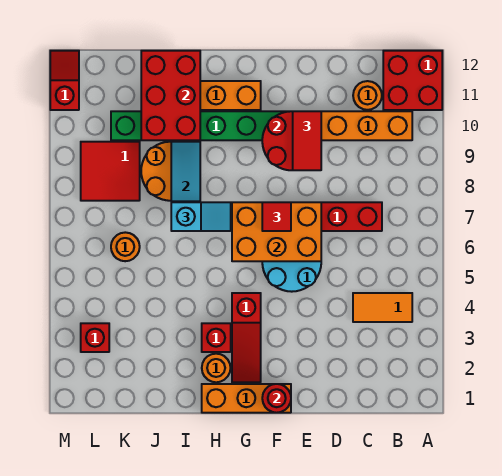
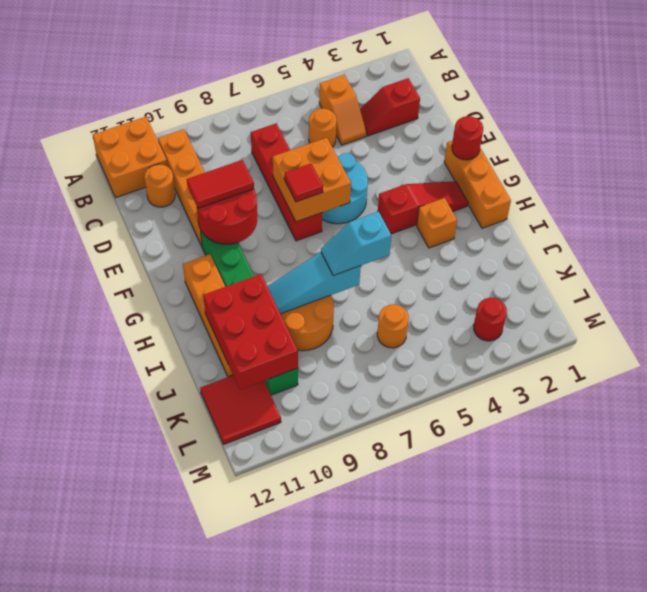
red brick A11:B12 level 1 -> orange brick A11:B12 level 1
orange tile B4:C4 level 1 -> orange slope B4:C4 level 1 top B
orange brick E6:G7 level 2 -> orange brick E6:F7 level 2
orange round brick H2 level 1 -> orange round brick C5 level 1
red brick H3 level 1 -> orange brick H3 level 1
cyan slope H7:I7 level 3 top I -> cyan slope I6:I7 level 3 top 6
red brick I10:J12 level 2 -> red brick I10:K11 level 2
red tile K8:L9 level 1 -> red tile K11:L12 level 1
red brick L3 level 1 -> red round brick L3 level 1
red slope M11:M12 level 1 top 11 -> red slope C2:C3 level 1 top 2

